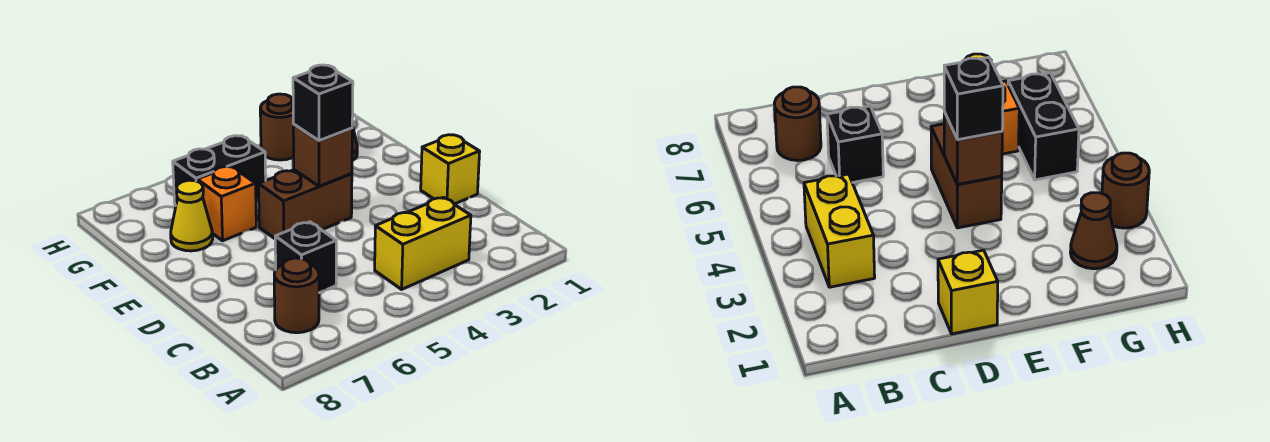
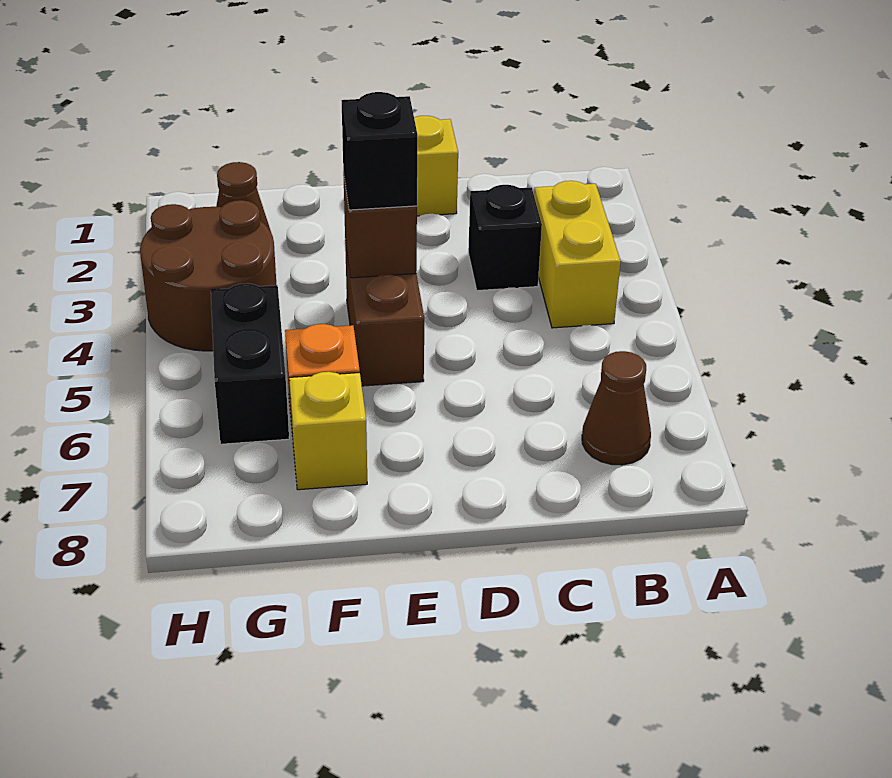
brown round brick B7 level 1 -> brown cone B7 level 1
black brick C6 level 1 -> black brick C3 level 1
yellow cone F7 level 1 -> yellow brick F7 level 1
brown round brick H3 level 1 -> brown round brick G3:H4 level 1

